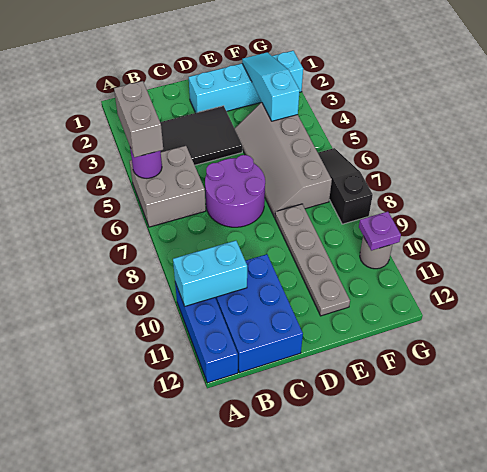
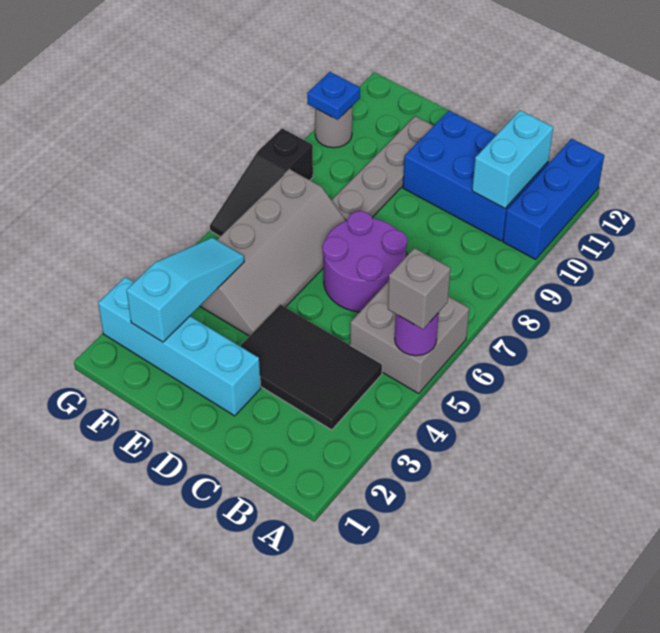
grey brick A4:A5 level 3 -> grey brick A5 level 3
cyan brick A10:B10 level 2 -> cyan brick B10:B11 level 2
blue brick B10:C12 level 1 -> blue brick B10:D11 level 1
cyan slope F2:F4 level 2 top 4 -> cyan slope F2:F4 level 2 top 2
purple plate G10 level 2 -> blue plate G10 level 2

